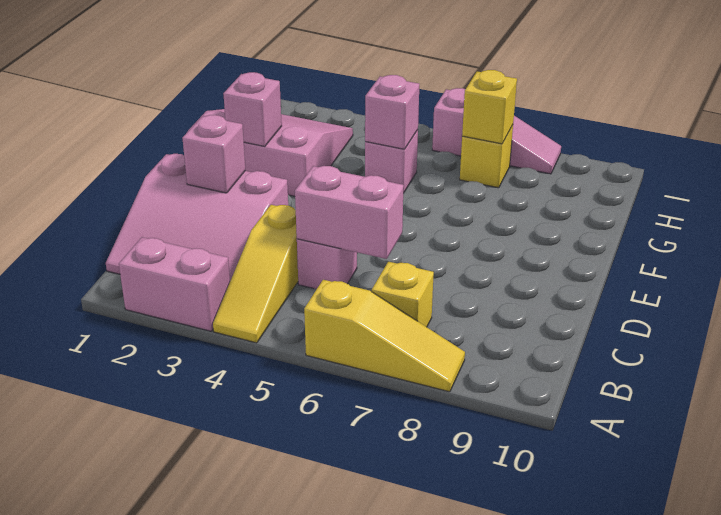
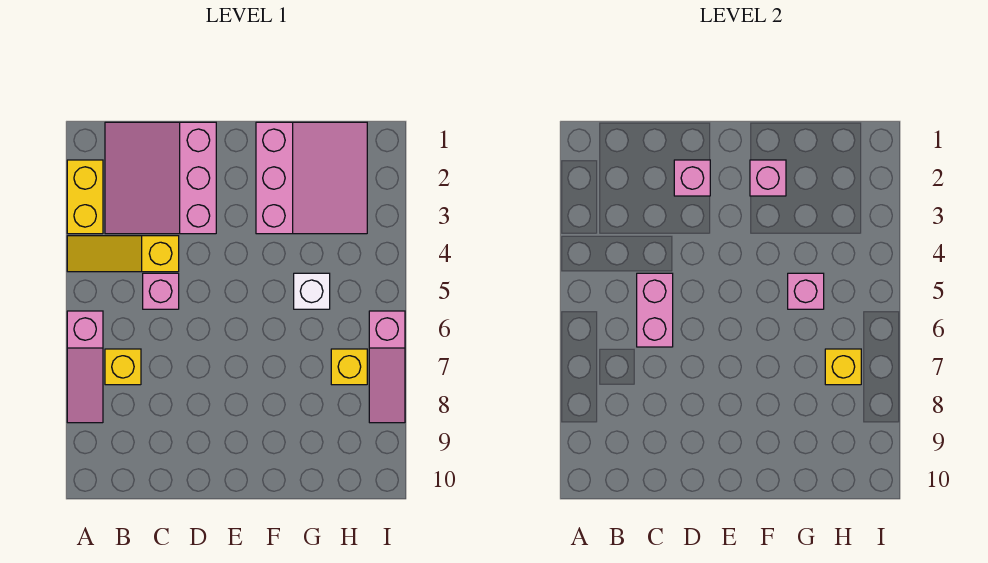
pink brick A2:A3 level 1 -> yellow brick A2:A3 level 1
yellow slope A6:A8 level 1 top 6 -> pink slope A6:A8 level 1 top 6
pink brick G5 level 1 -> white brick G5 level 1

